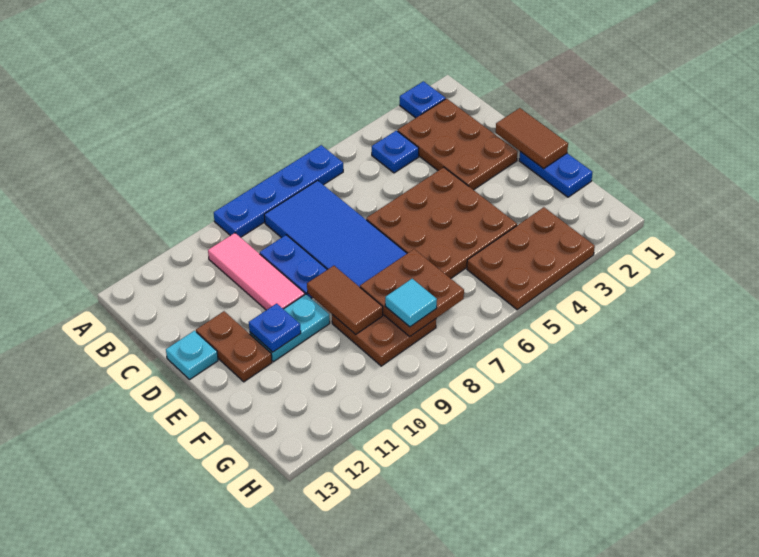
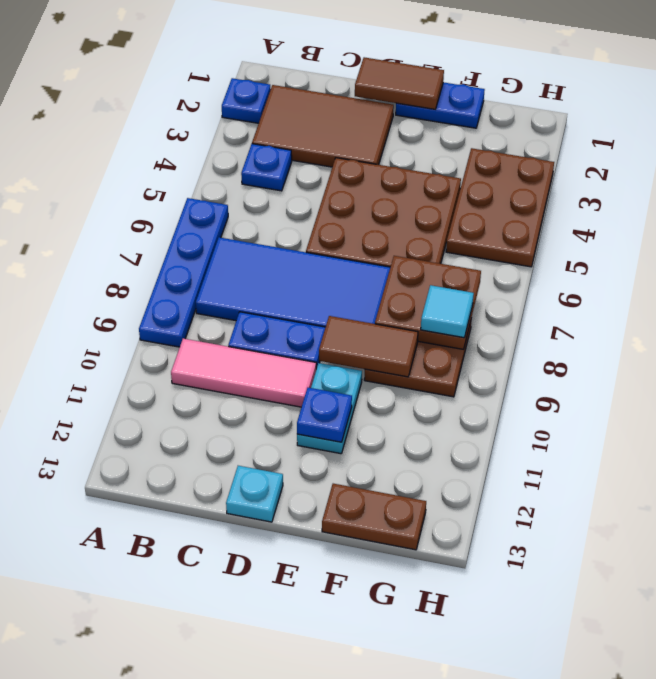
brown plate B2:D3 level 1 -> brown tile B2:D3 level 1
brown plate D12:E12 level 1 -> brown plate F13:G13 level 1

